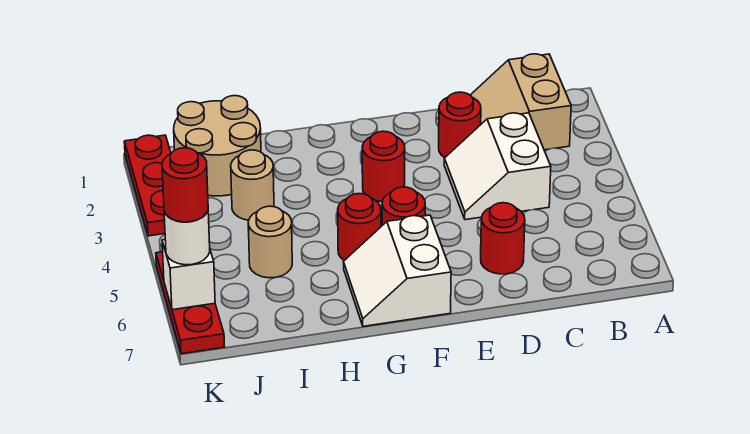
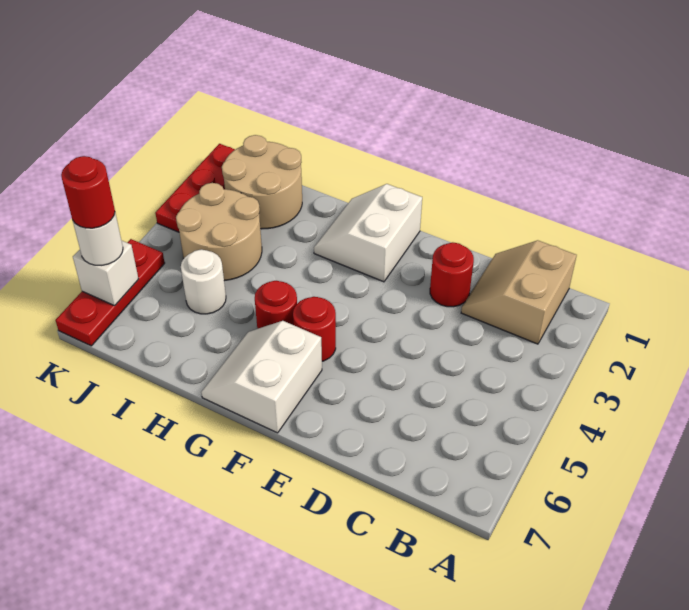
white slope C3:D4 level 1 top C -> white slope F1:G2 level 1 top F
red round brick D6 level 1 -> none
red round brick F3 level 1 -> none
tan round brick I3 level 1 -> tan round brick I3:J4 level 1
tan round brick I5 level 1 -> white round brick I5 level 1

